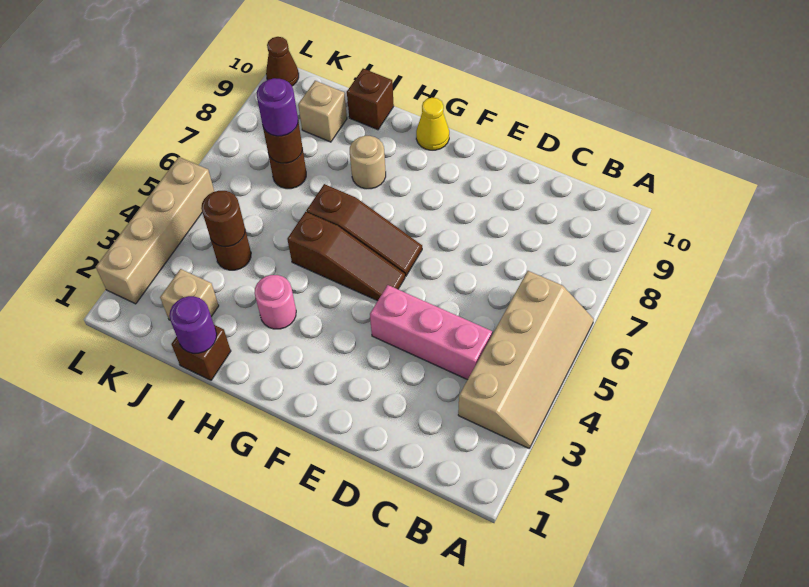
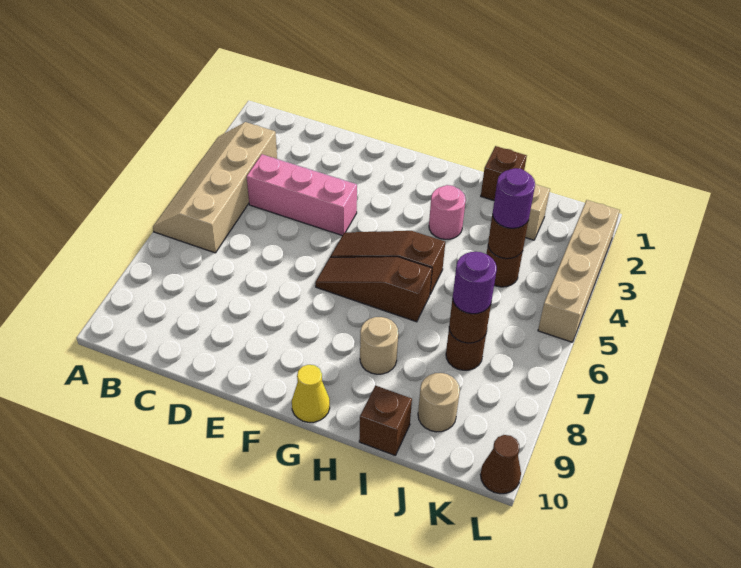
purple round brick I1 level 2 -> purple round brick J4 level 3
tan brick J9 level 1 -> tan round brick J9 level 1

